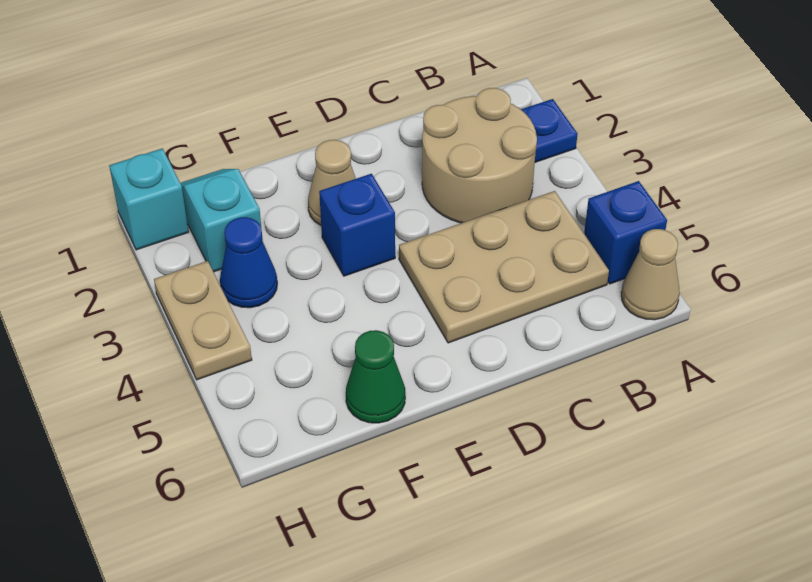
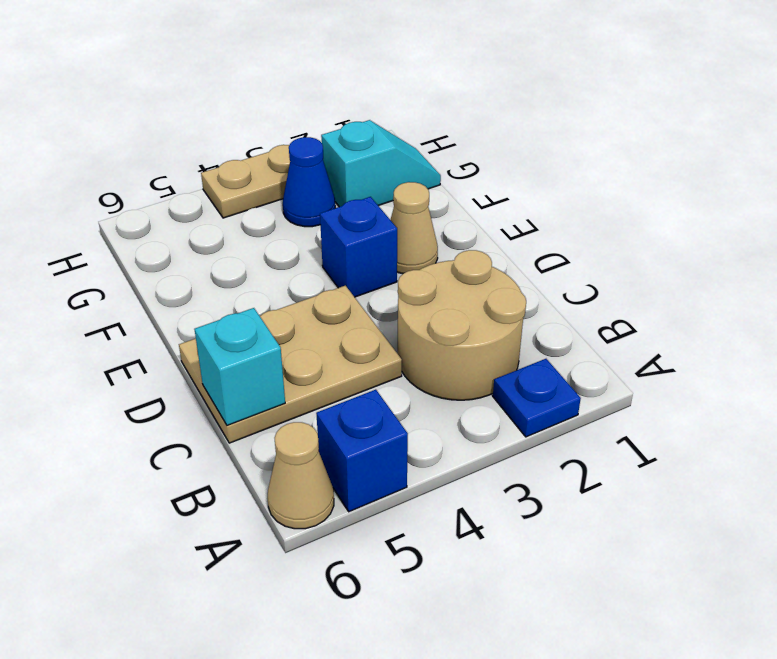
tan plate B4:D5 level 1 -> tan plate C4:D6 level 1
green cone F6 level 1 -> none
cyan brick H1 level 1 -> cyan brick C6 level 2

